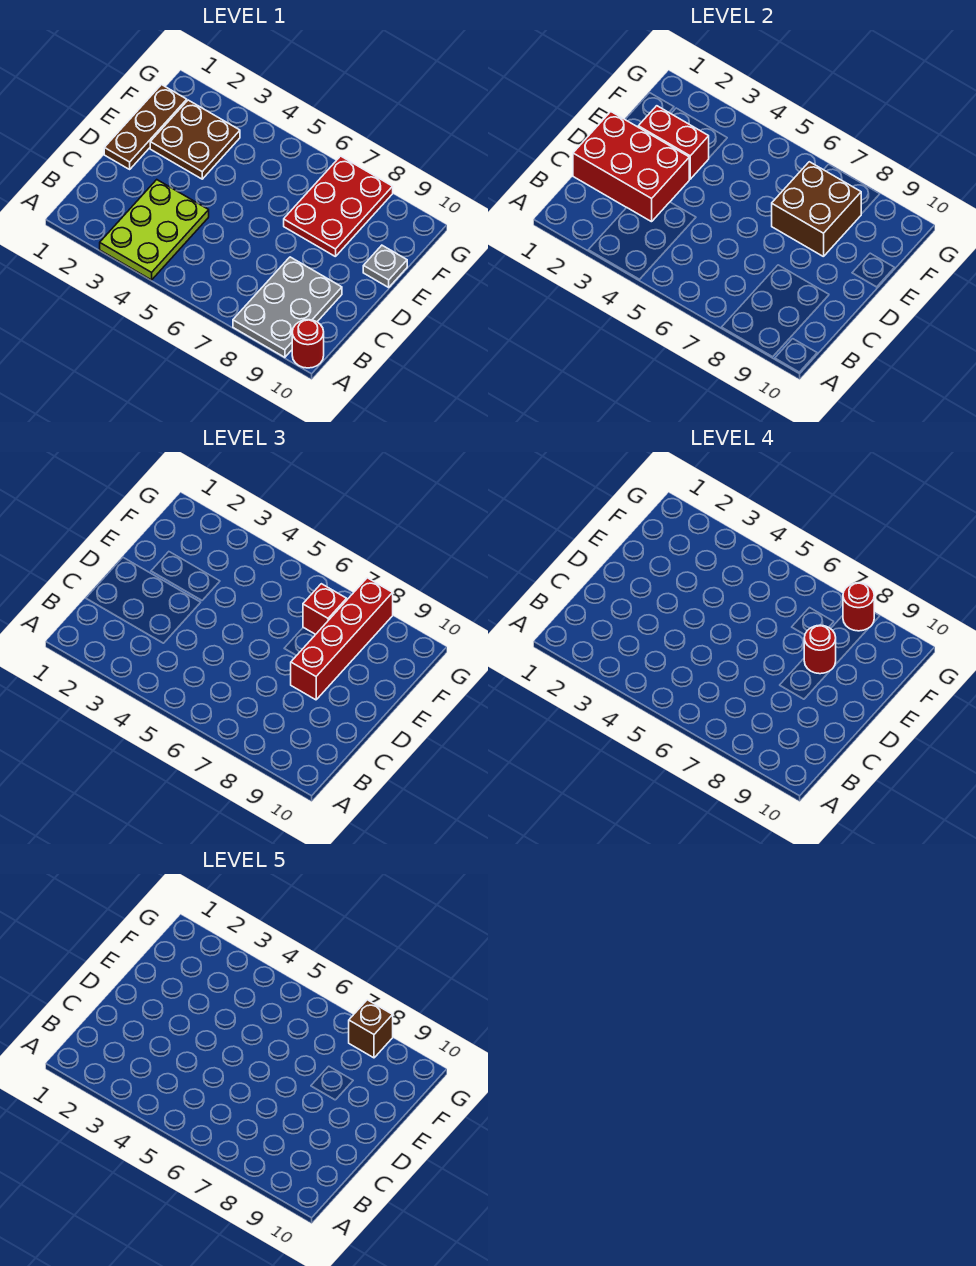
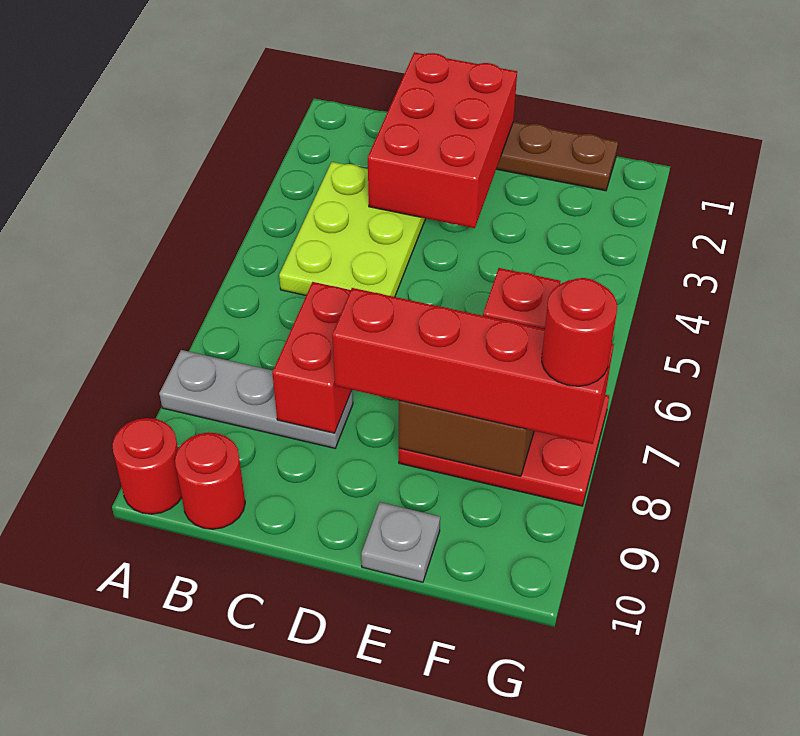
lime plate A3:C4 level 1 -> lime plate B3:C5 level 1
grey plate A8:C9 level 1 -> grey plate A8:C8 level 1
brown plate E2:F3 level 1 -> none
red brick E2:E3 level 2 -> red brick C7:C8 level 2
red round brick E8 level 4 -> red round brick B10 level 1
brown brick G8 level 5 -> none

